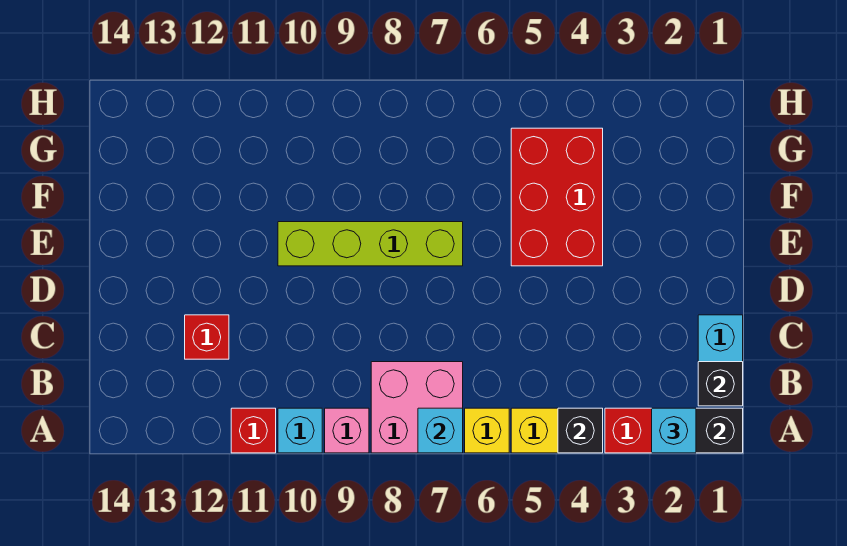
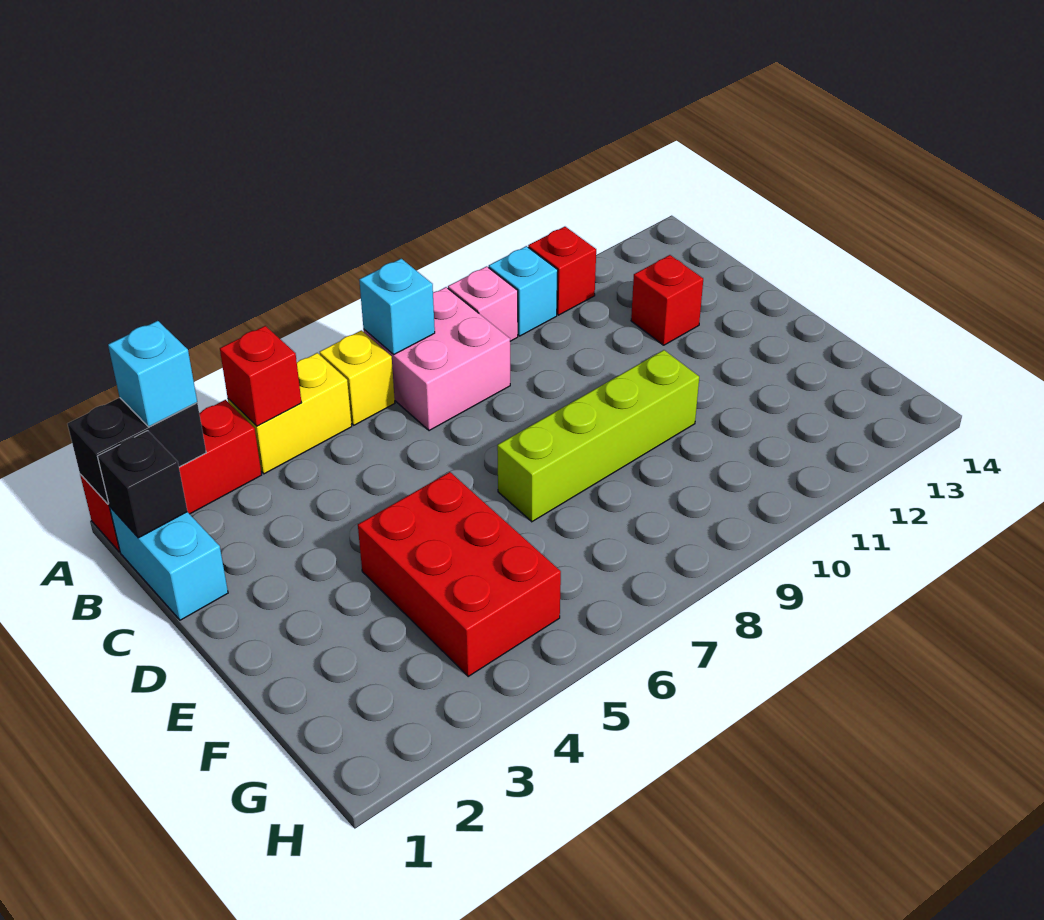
black brick A4 level 2 -> red brick A4 level 2

